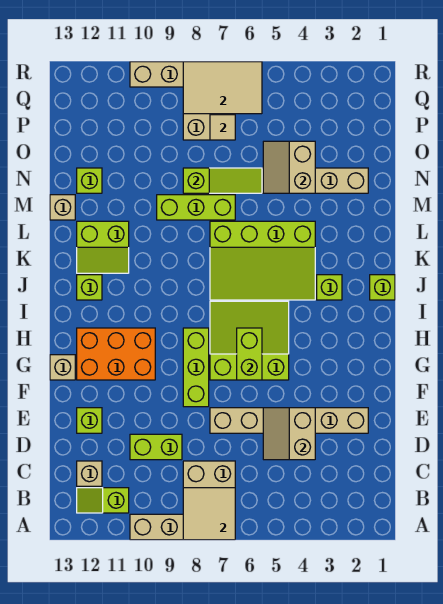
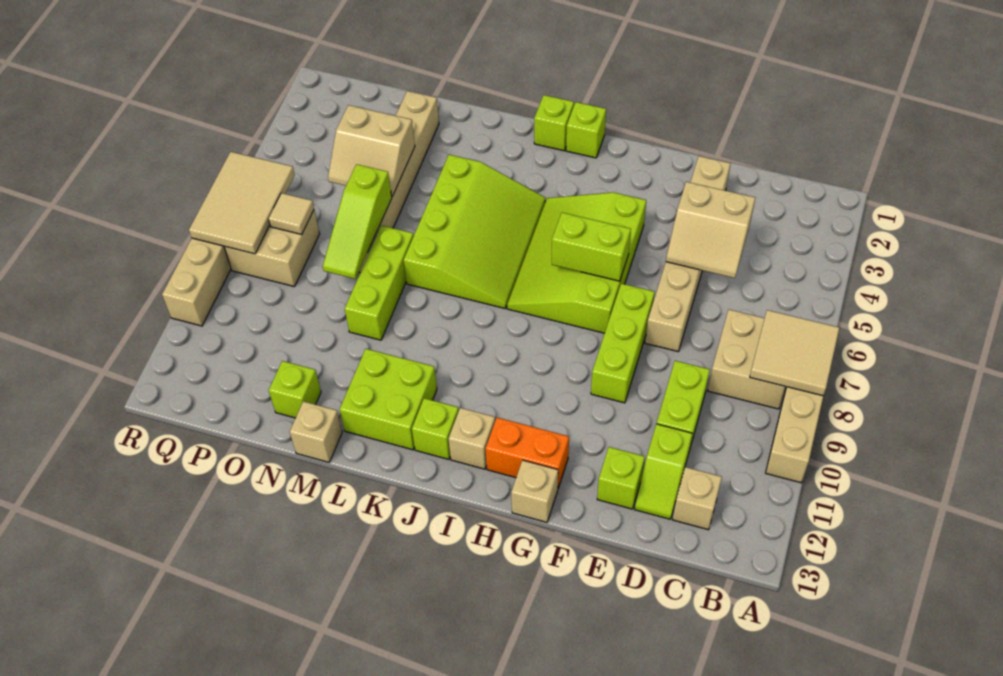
lime slope B11:B12 level 1 top 11 -> lime slope D11:D12 level 1 top 11
lime brick F8:H8 level 1 -> lime brick F7:F9 level 1
lime slope G5:I7 level 1 top G -> lime slope G4:I7 level 1 top G
orange brick G10:H12 level 1 -> orange brick G12:H12 level 1
none -> tan brick I12 level 1
lime brick J3 level 1 -> lime brick I1 level 1
lime slope K11:L12 level 1 top L -> lime brick K11:L12 level 1
lime slope N6:N8 level 2 top 8 -> lime slope N6:N8 level 2 top 6

